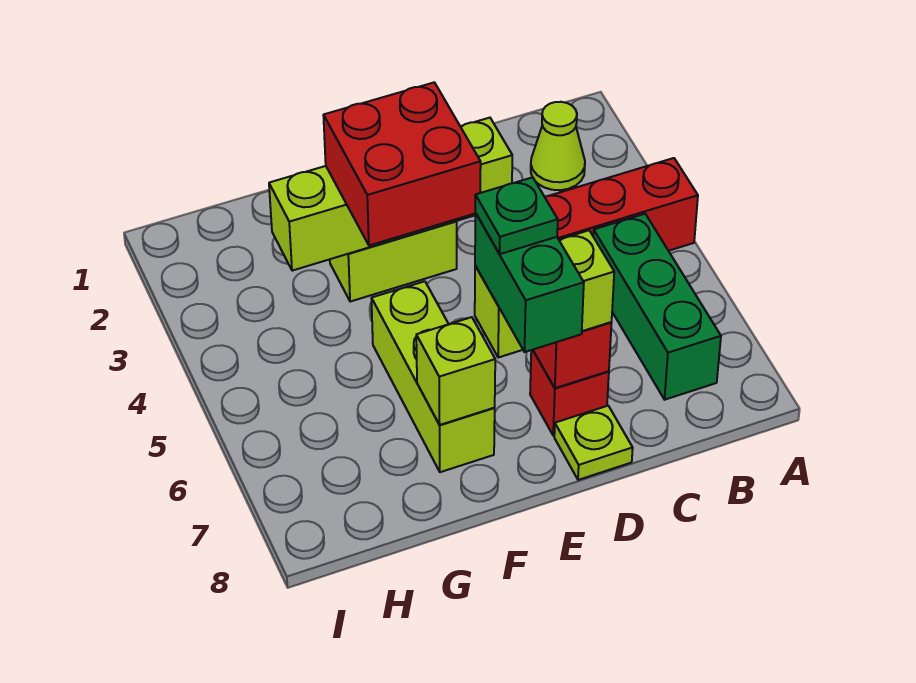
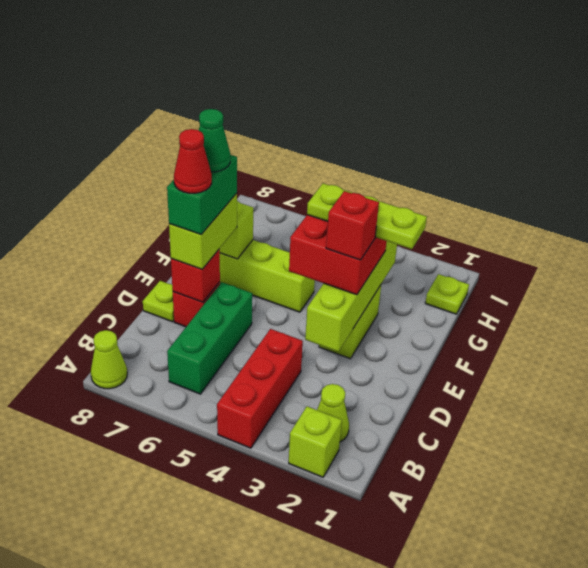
none -> lime brick A2 level 1
none -> lime cone A8 level 1
green brick B5:B7 level 1 -> green brick B6:D6 level 1
none -> red cone D7 level 5
none -> red brick E3 level 4
green brick E7:E8 level 4 -> green brick D7:E7 level 4
green plate E7 level 5 -> green cone E7 level 5
none -> lime plate F2:F4 level 4
none -> lime plate H1 level 1

